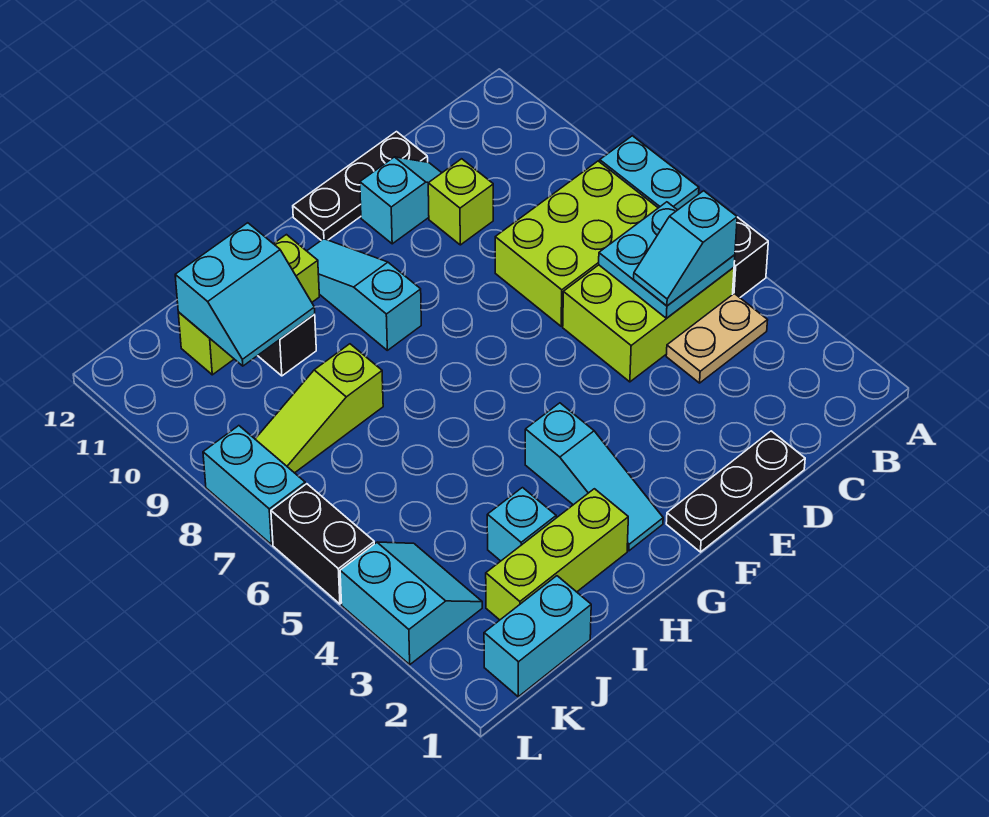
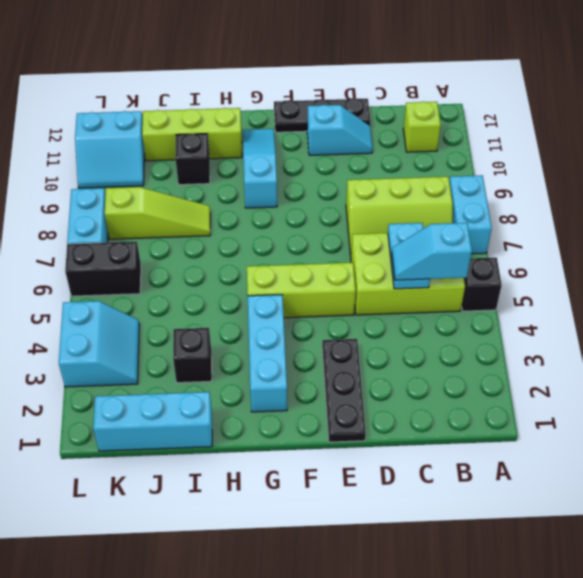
tan plate B4:C4 level 1 -> none
cyan plate B5:C6 level 2 -> cyan plate C5:C6 level 2
lime brick B7:D8 level 1 -> lime slope B7:D8 level 1 top 8
black plate D1:F1 level 1 -> black plate E1:E3 level 1
lime brick D10 level 1 -> lime brick B11 level 1
cyan slope G2:G4 level 1 top 4 -> cyan brick G2:G4 level 1
lime brick H2:J2 level 1 -> lime brick E5:G5 level 1
cyan brick I3 level 1 -> black brick I3 level 1
lime slope I8:K8 level 1 top I -> lime slope I8:K8 level 1 top K
cyan slope I10:J11 level 2 top 11 -> cyan slope K10:L11 level 1 top 11
cyan brick J1:K1 level 1 -> cyan brick I1:K1 level 1
black brick L5:L6 level 1 -> black brick K6:L6 level 1

